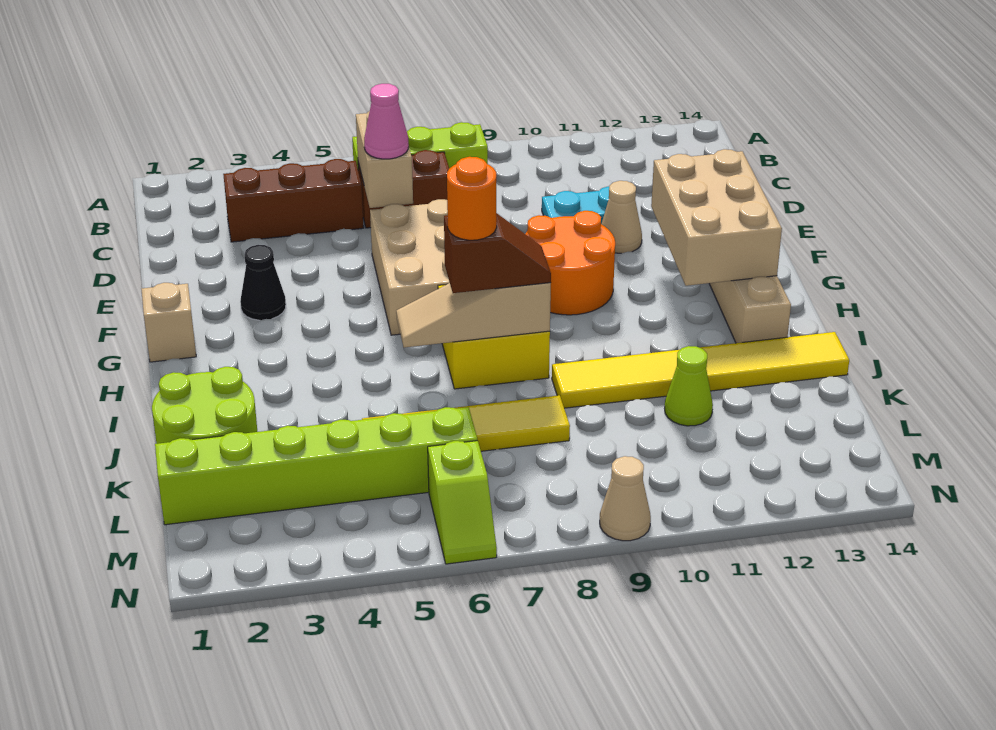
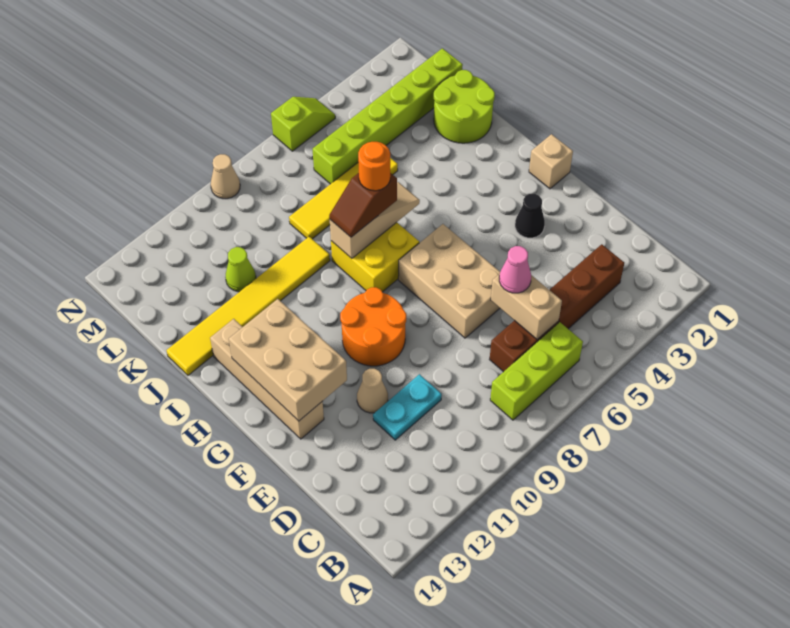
lime slope M6:N6 level 1 top M -> lime slope N5:N6 level 1 top 6

